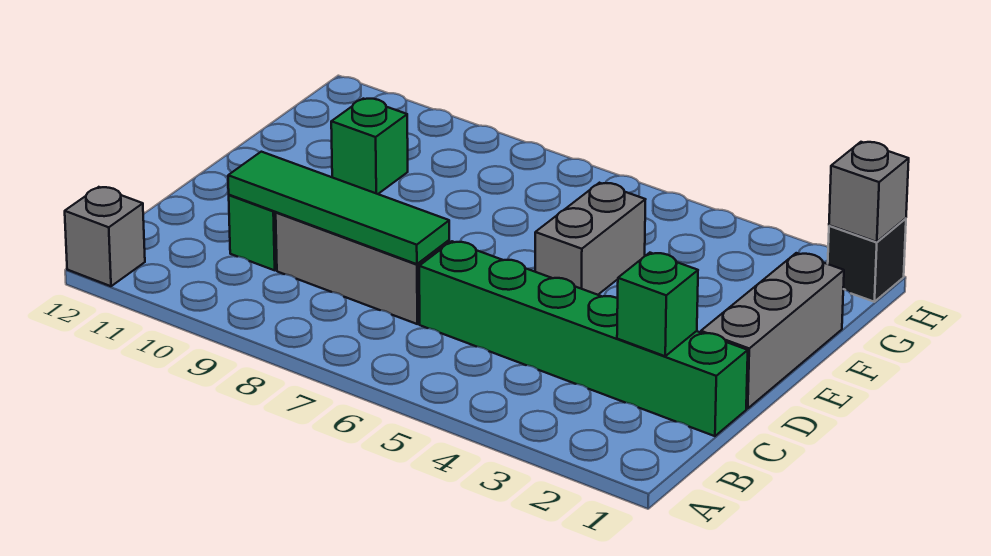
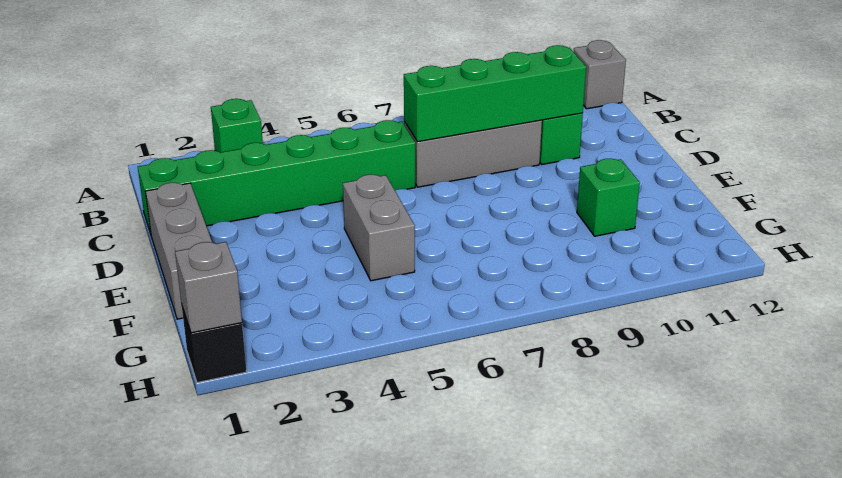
green brick C2 level 2 -> green brick A3 level 1
green tile C7:C10 level 2 -> green brick C7:C10 level 2

